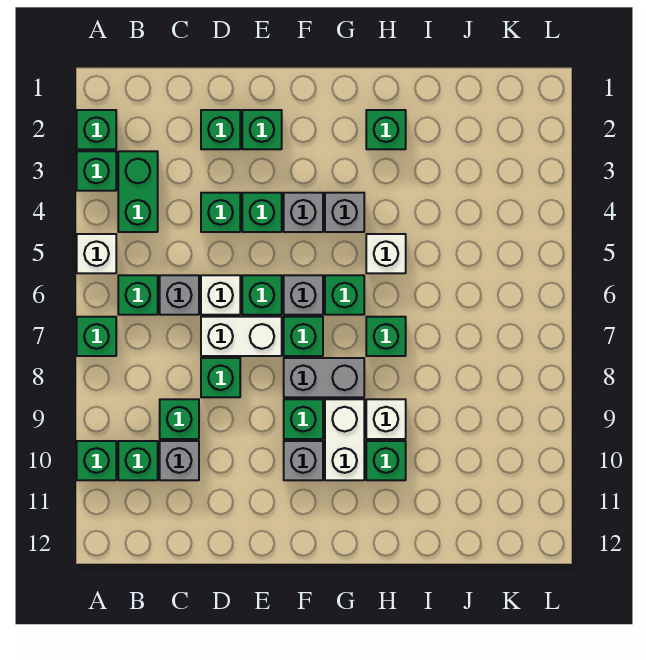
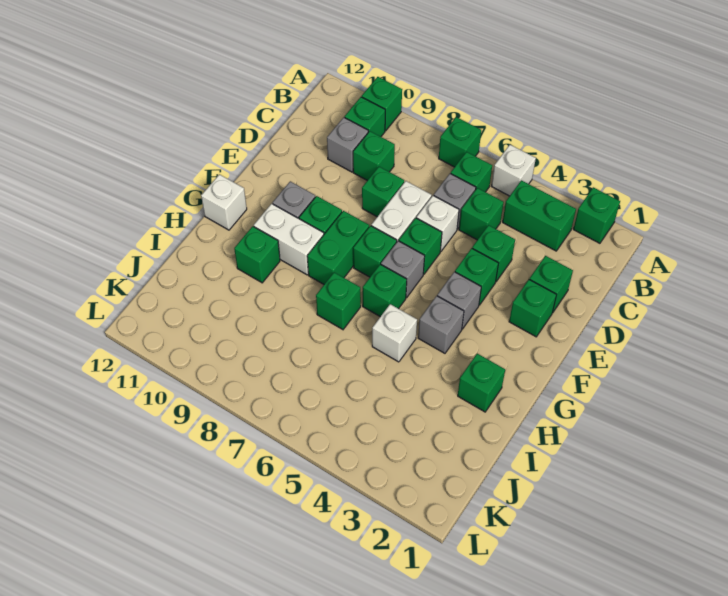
green brick A3 level 1 -> green brick C5 level 1
grey brick F8:G8 level 1 -> green brick F8:G8 level 1
white brick H9 level 1 -> white brick G12 level 1

